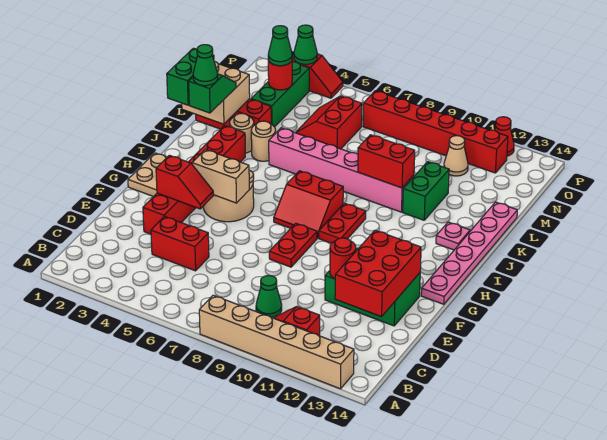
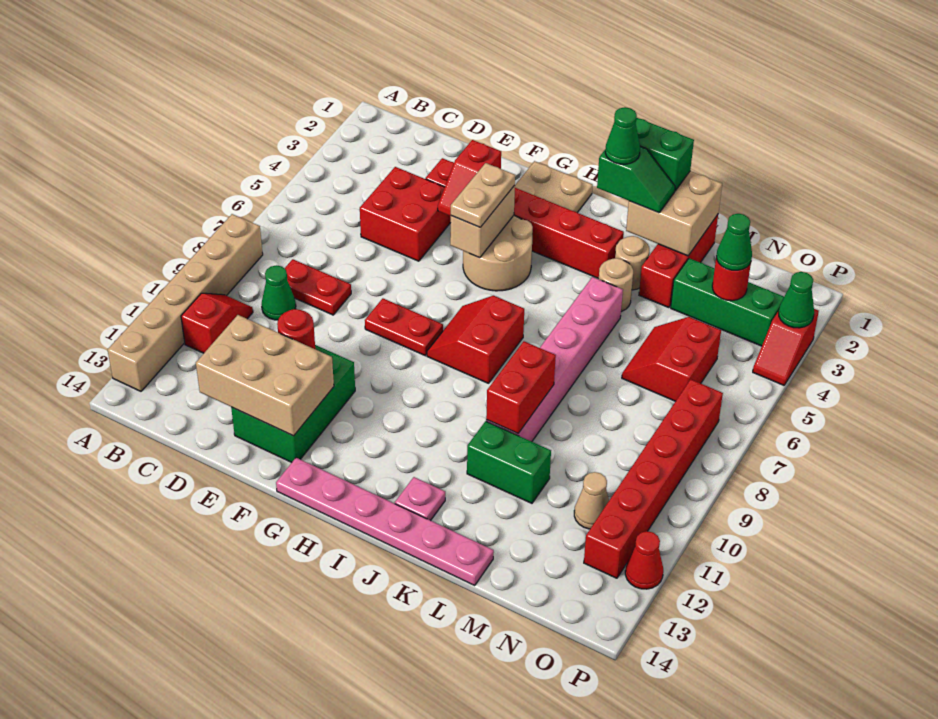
red brick D4:D5 level 1 -> red brick D4:E5 level 1
red brick D12:F13 level 2 -> tan brick D12:F13 level 2
none -> tan plate G4:G5 level 3
red plate H9:I9 level 1 -> red plate C8:D8 level 1
red slope M5:N6 level 1 top 6 -> red slope M5:N6 level 1 top N

